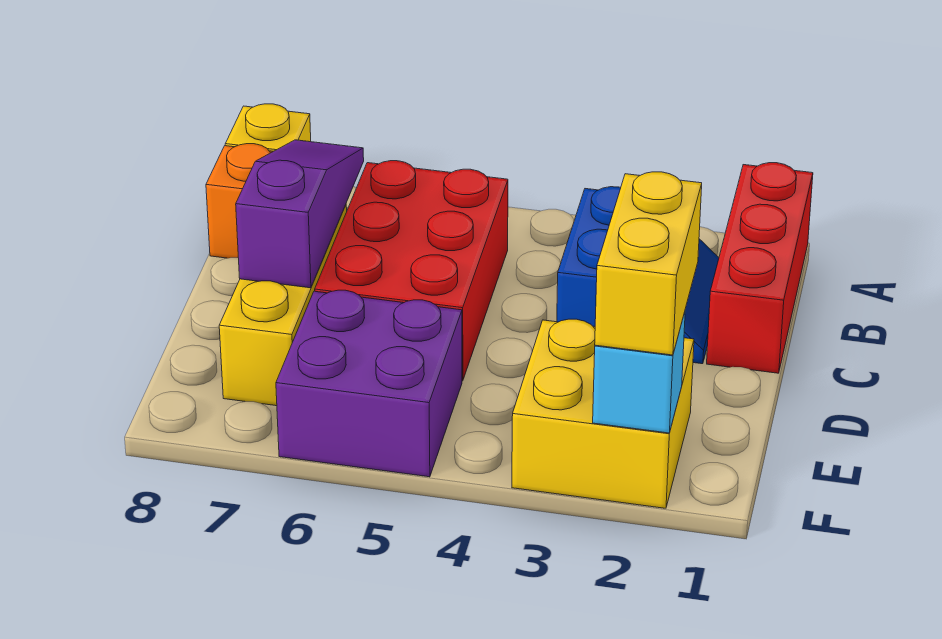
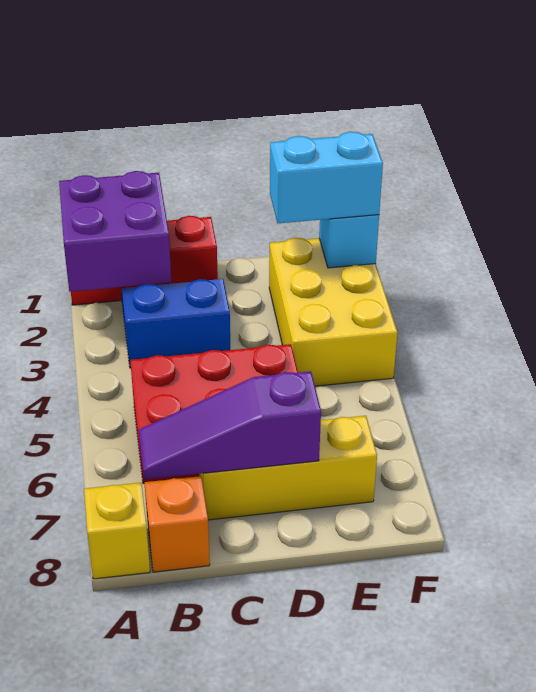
yellow brick E2:F3 level 1 -> yellow brick E2:F4 level 1
yellow brick E2:F2 level 3 -> cyan brick E2:F2 level 3
purple brick E5:F6 level 1 -> purple brick A1:B2 level 2

